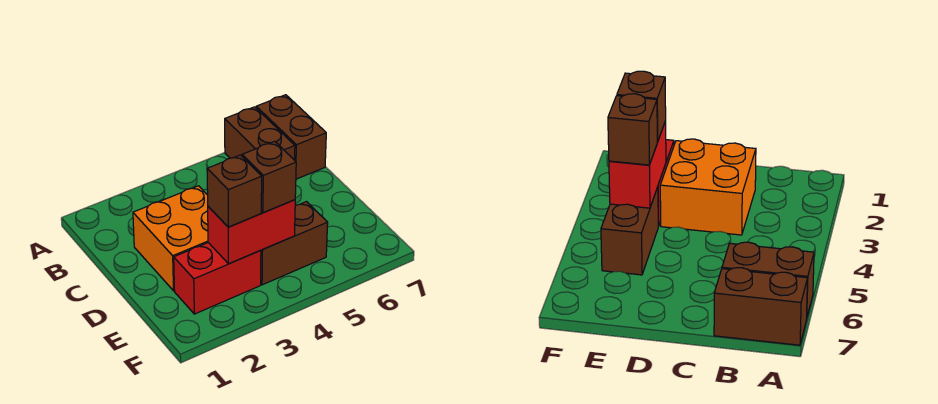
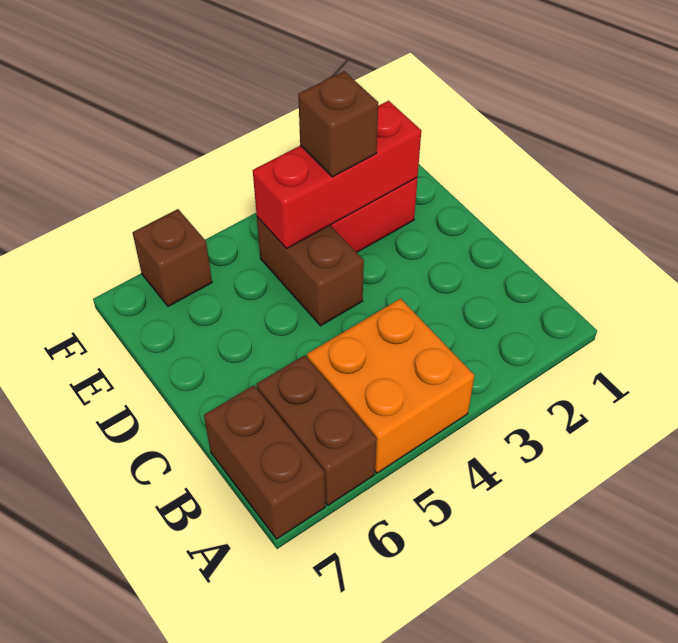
orange brick C2:D3 level 1 -> orange brick A4:B5 level 1
red brick E3:E4 level 2 -> red brick E2:E4 level 2
brown brick E4:E5 level 1 -> brown brick D4:E4 level 1
brown brick E4 level 3 -> brown brick F6 level 1

